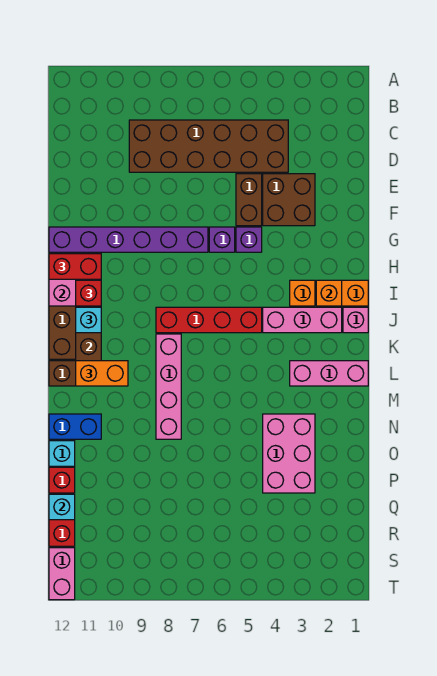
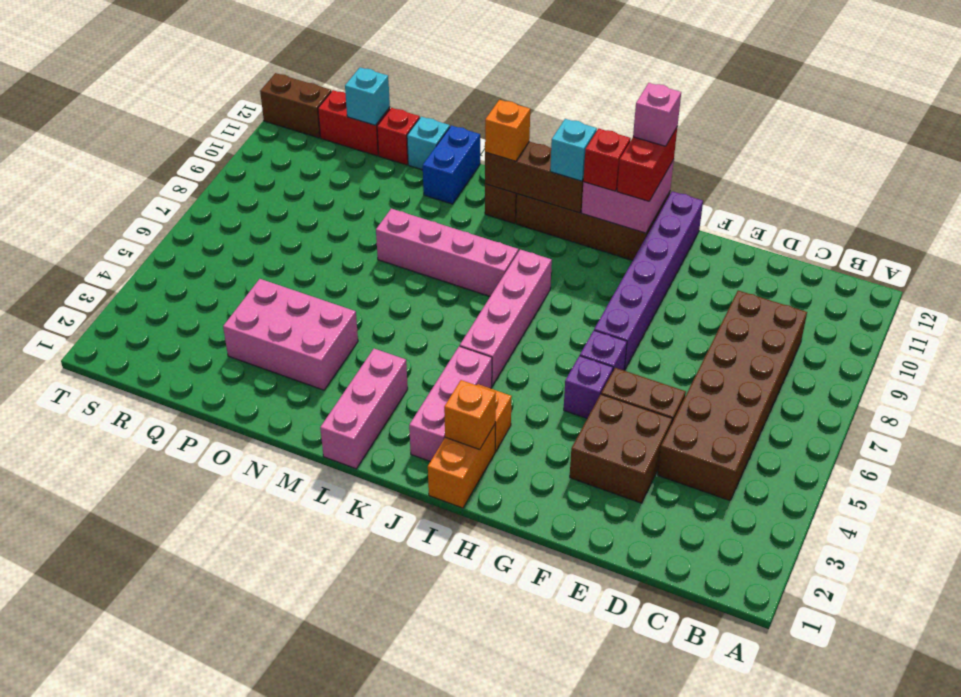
pink brick J1 level 1 -> pink brick H12 level 4
red brick J5:J8 level 1 -> pink brick J5:J8 level 1
orange brick L10:L11 level 3 -> orange brick L11 level 3
pink brick S12:T12 level 1 -> brown brick S12:T12 level 1

